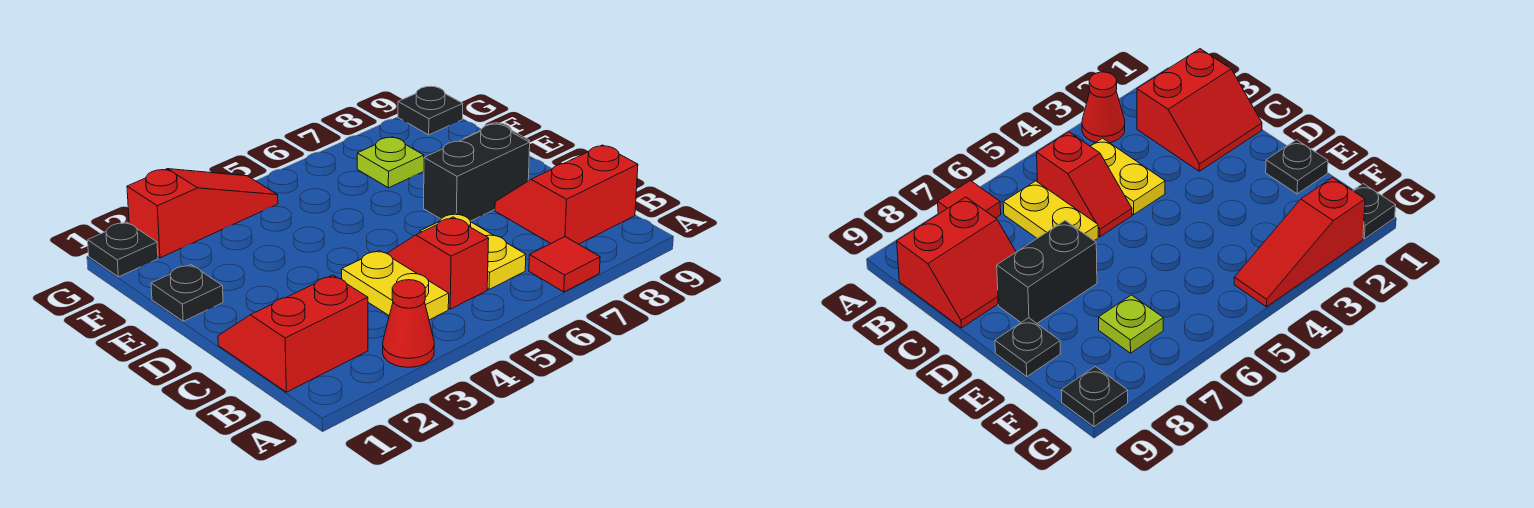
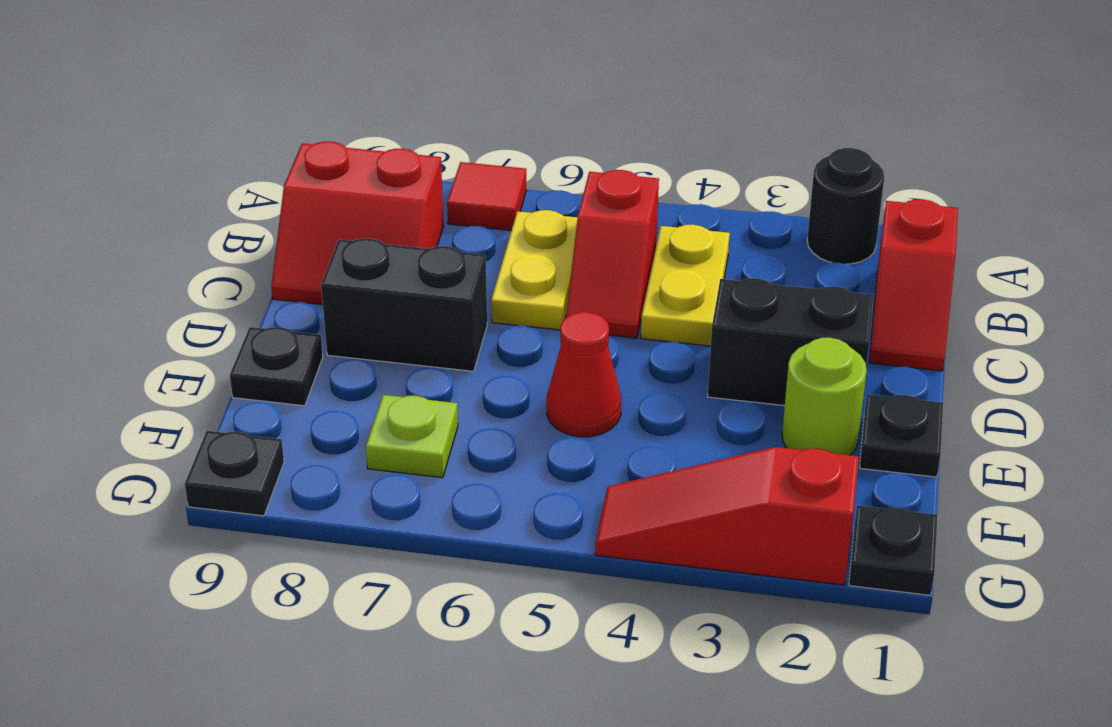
none -> black round brick A2 level 1
red cone A3 level 1 -> red cone E5 level 1
red slope B1:C2 level 1 top B -> red slope B1:C1 level 1 top B
none -> black brick D2:D3 level 1
none -> lime round brick E2 level 1

